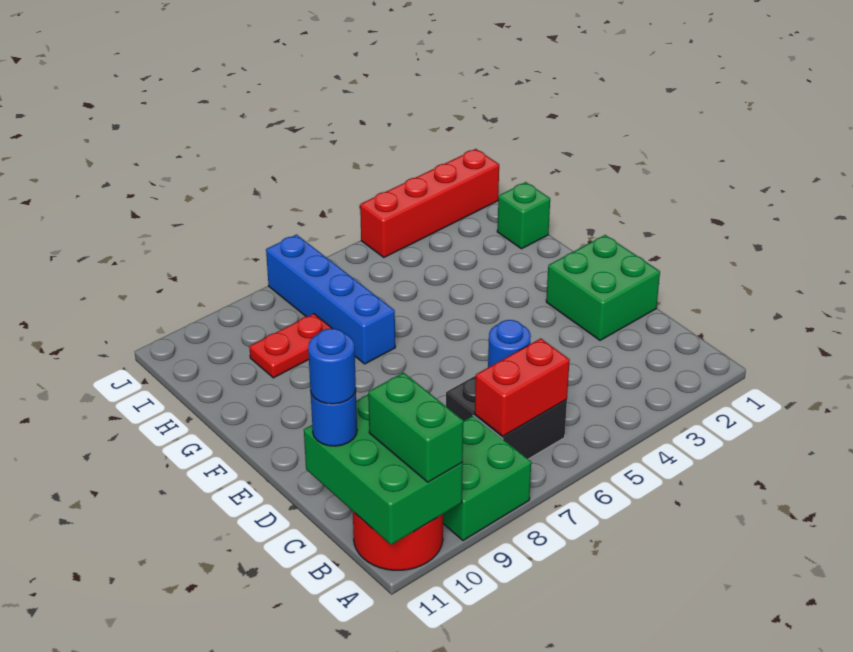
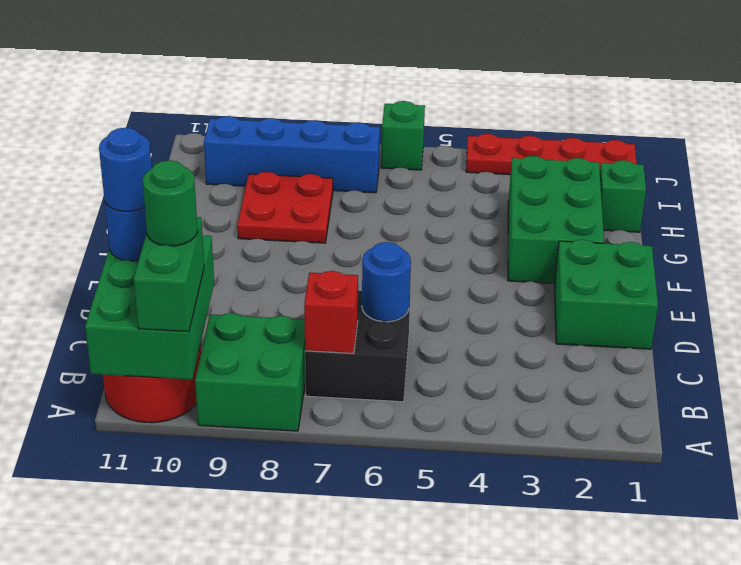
red brick B6:B7 level 2 -> red brick B7 level 2
none -> green round brick B10 level 4
none -> green brick F2:H3 level 1
blue brick G7:J7 level 1 -> blue brick I7:I10 level 1
red plate H8:H9 level 1 -> red plate G8:H9 level 1
red brick J1:J4 level 1 -> red plate J1:J4 level 1
none -> green brick J6 level 1

